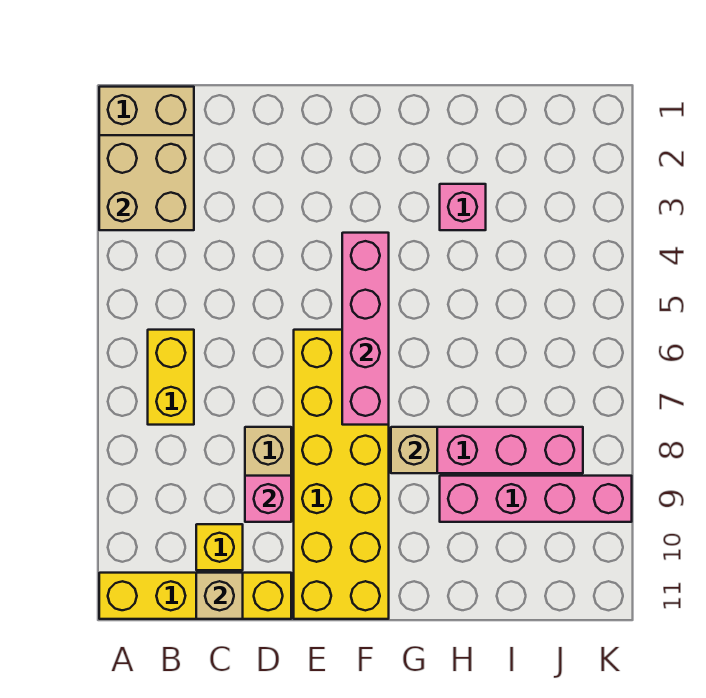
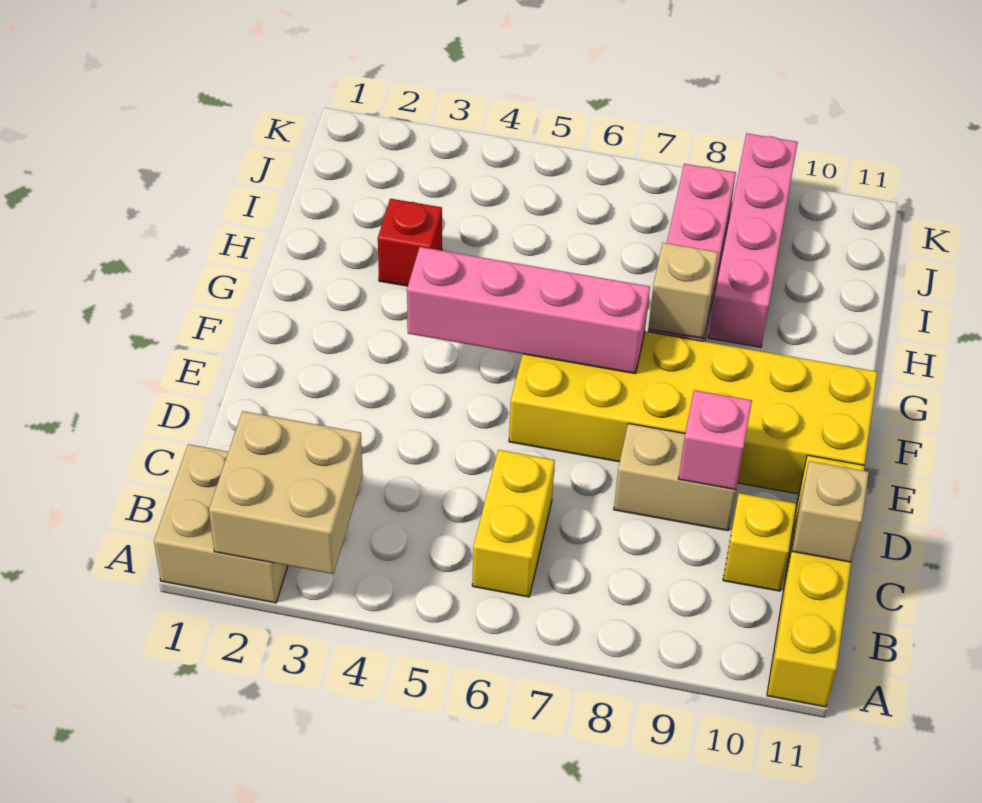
yellow brick B6:B7 level 1 -> yellow brick B6:C6 level 1
pink brick H3 level 1 -> red brick H3 level 1

